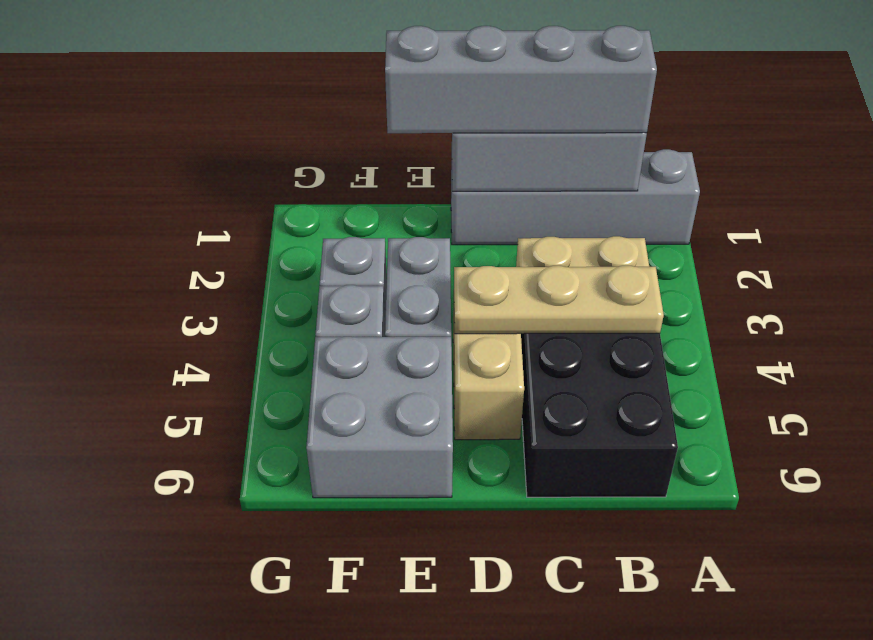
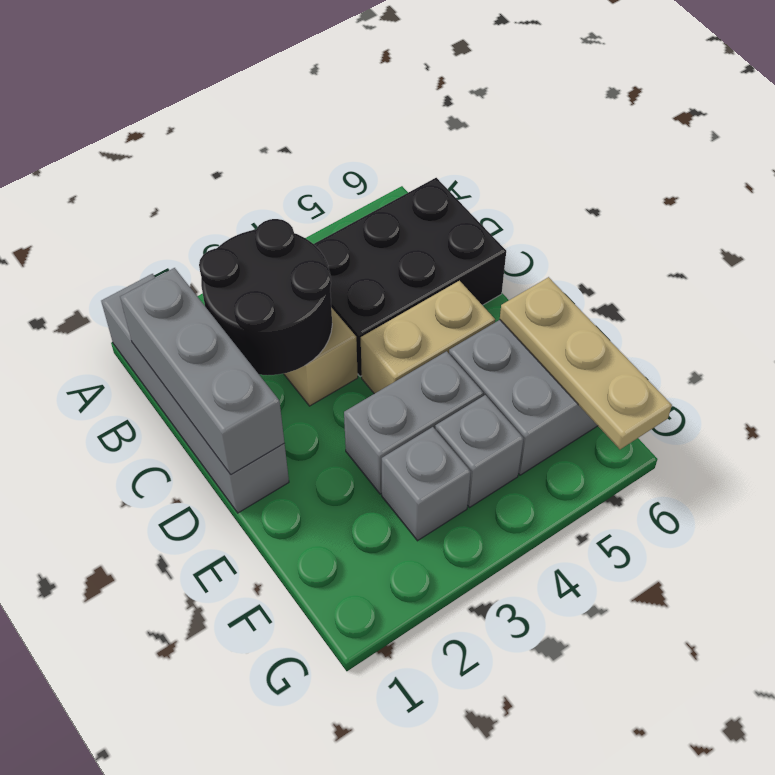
grey brick B1:E1 level 3 -> none
none -> black round brick B2:C3 level 2
tan plate B4:D4 level 2 -> tan plate E6:G6 level 2

